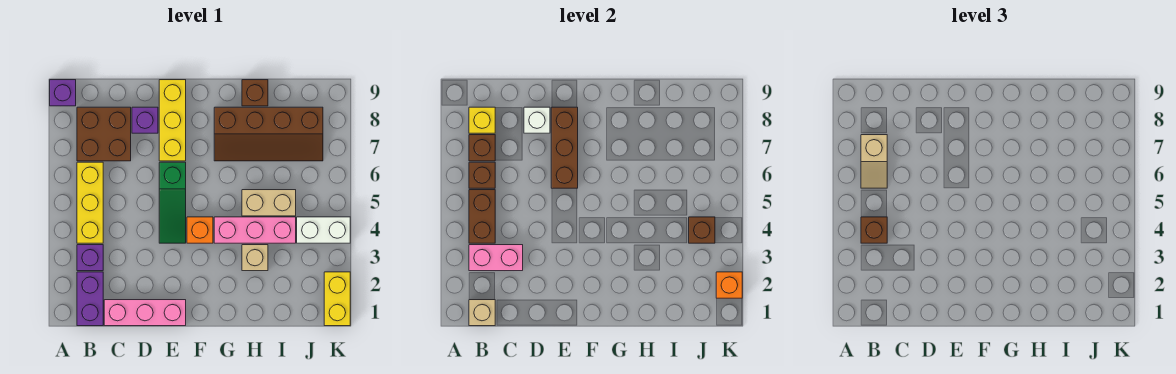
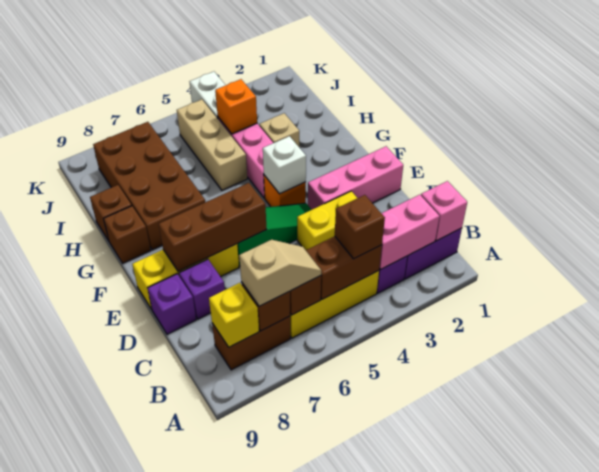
purple brick A9 level 1 -> purple brick D9 level 1
tan brick B1 level 2 -> pink brick B1 level 2
pink brick B3:C3 level 2 -> pink brick B2:B3 level 2
brown brick B7:C8 level 1 -> brown brick B7:B8 level 1
pink brick C1:E1 level 1 -> pink brick E1:E3 level 1
white brick D8 level 2 -> white brick F4 level 2
brown slope G7:J8 level 1 top 8 -> brown brick G7:J8 level 1
tan brick H5:I5 level 1 -> tan brick H5:J5 level 1
brown brick J4 level 2 -> brown brick G9 level 1
yellow brick K1:K2 level 1 -> yellow brick D3:D4 level 1
orange brick K2 level 2 -> orange brick I4 level 2

